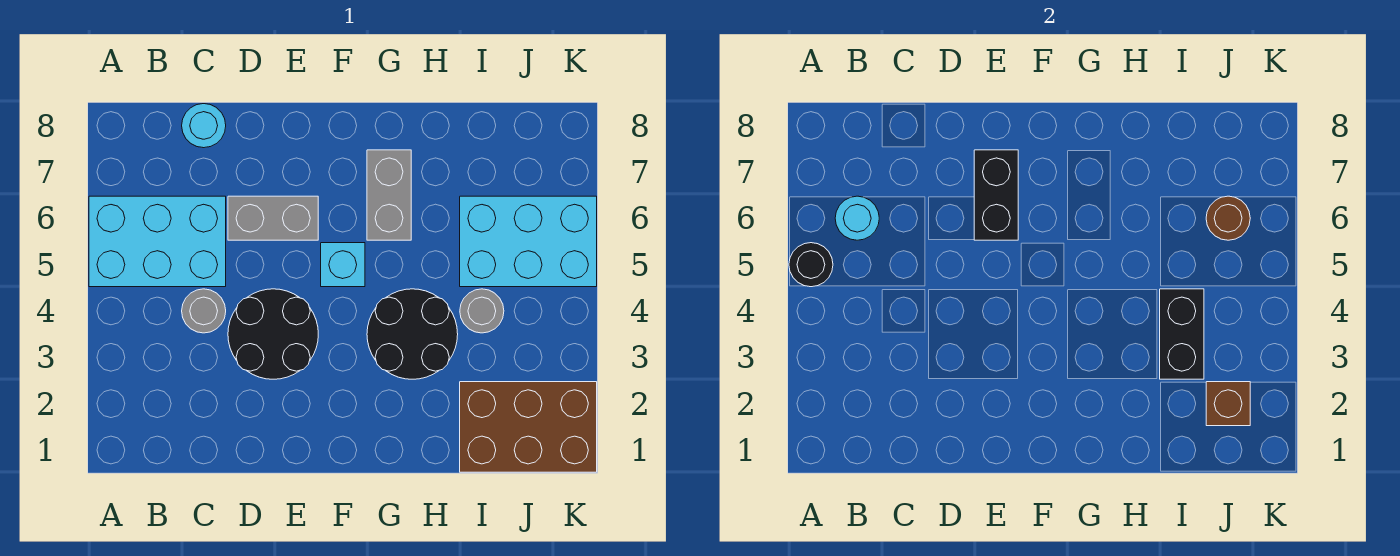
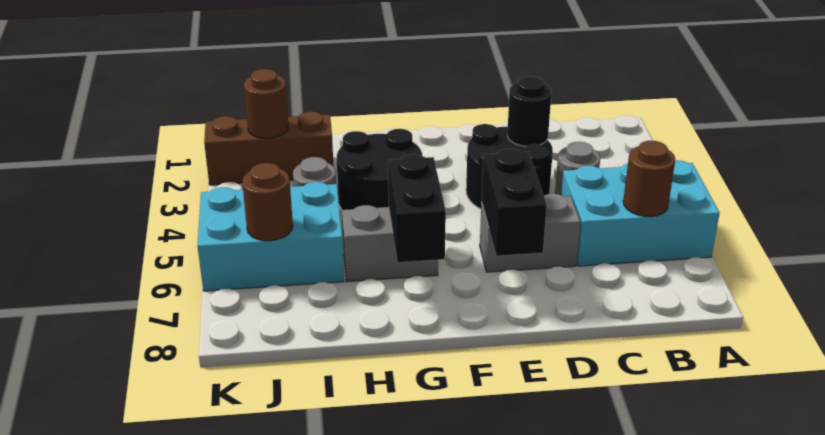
black round brick A5 level 2 -> black round brick D3 level 2
cyan round brick B6 level 2 -> brown round brick B6 level 2
cyan round brick C8 level 1 -> none
cyan brick F5 level 1 -> none
grey brick G6:G7 level 1 -> grey brick G6:H6 level 1
brown brick I1:K2 level 1 -> brown brick I2:K2 level 1
black brick I3:I4 level 2 -> black brick G6:G7 level 2
brown brick J2 level 2 -> brown round brick J2 level 2

